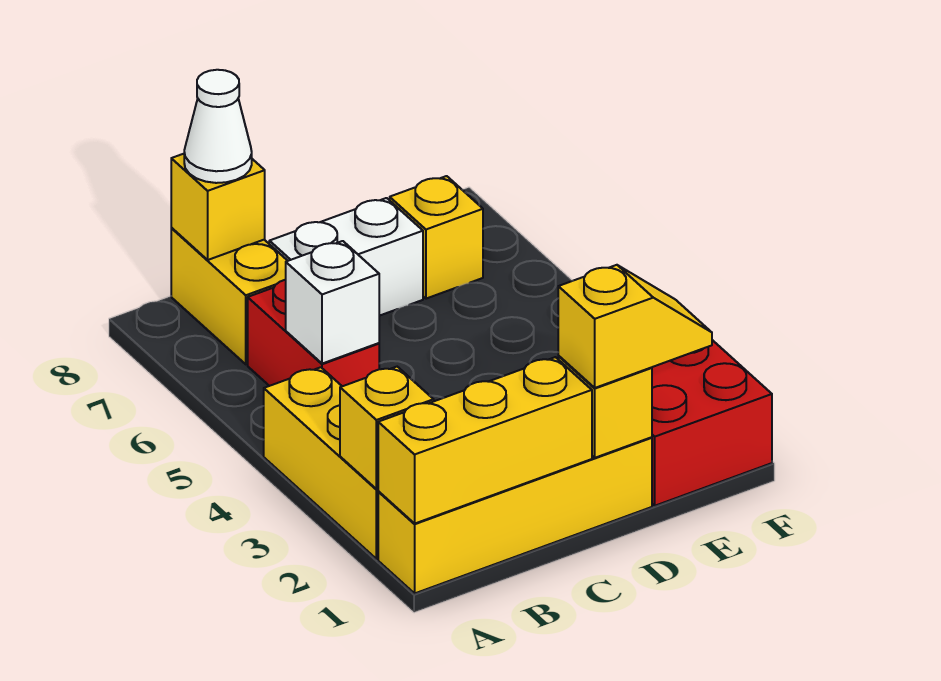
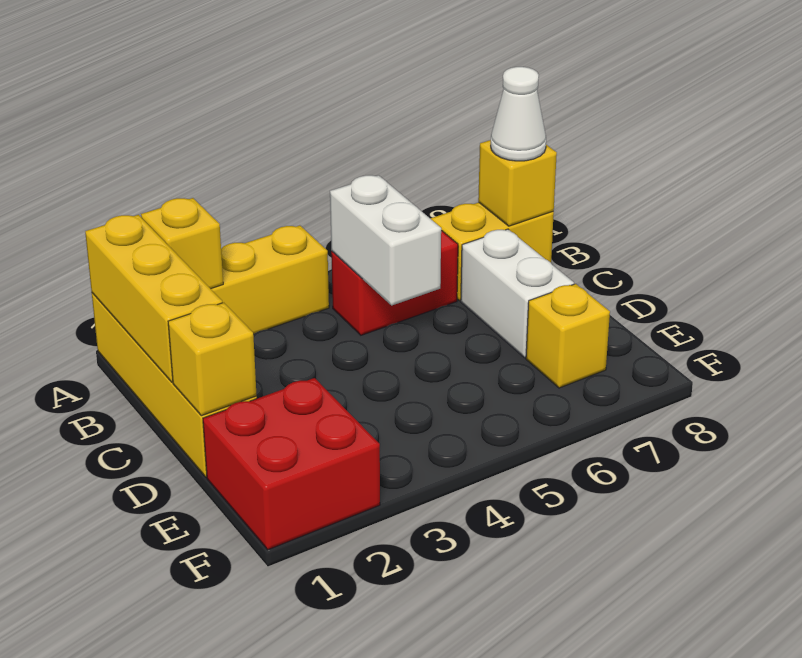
white brick B5 level 2 -> white brick B5:C5 level 2
yellow slope D1:E1 level 3 top D -> none

